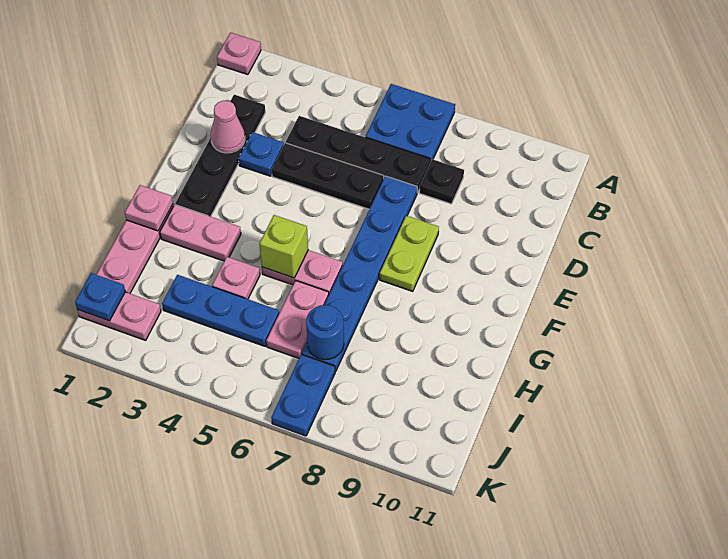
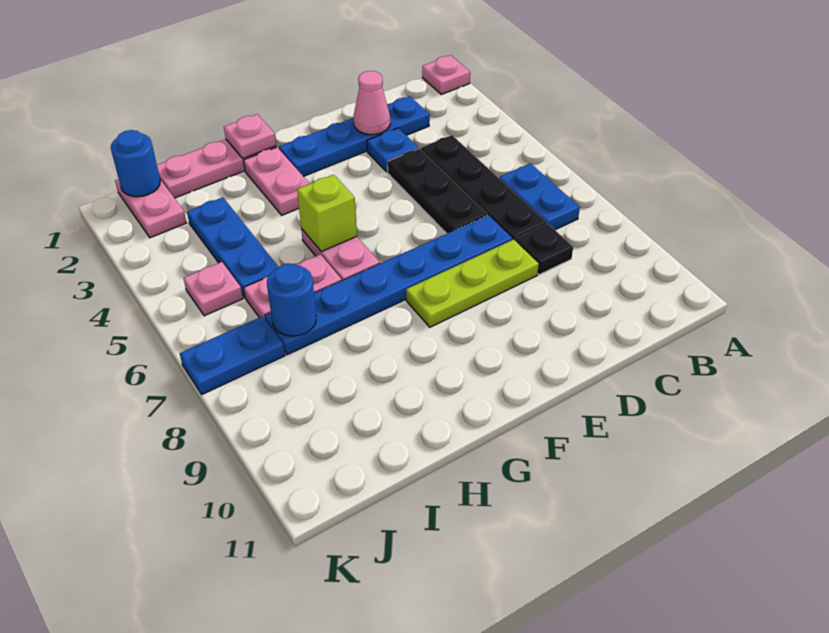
blue plate A6:B7 level 1 -> blue plate B6:B7 level 1
black plate C2:F2 level 1 -> blue plate C2:F2 level 1
lime plate E8:F8 level 1 -> lime plate D8:F8 level 1
pink plate H4 level 1 -> pink plate J5 level 1
blue plate J1 level 2 -> blue round brick J1 level 2

